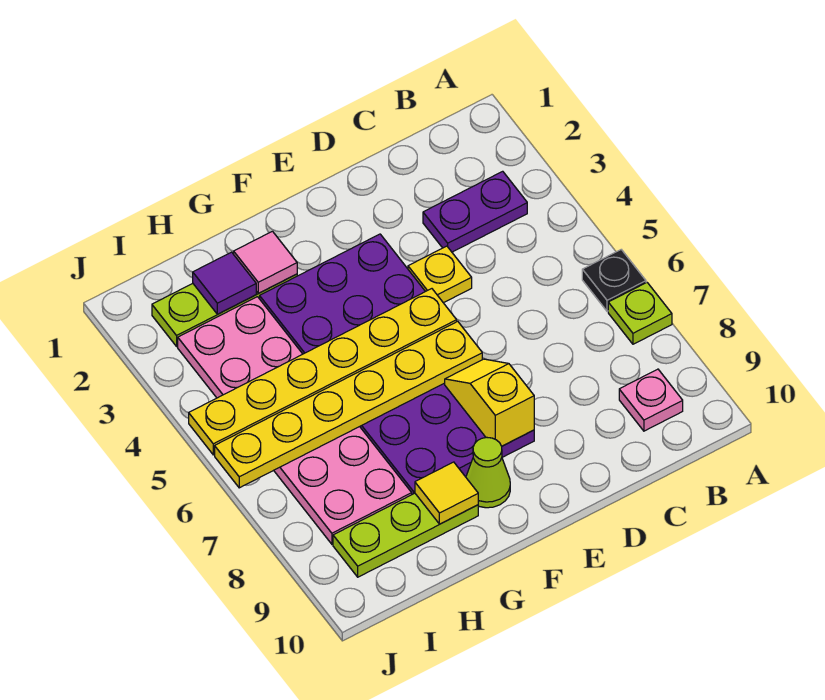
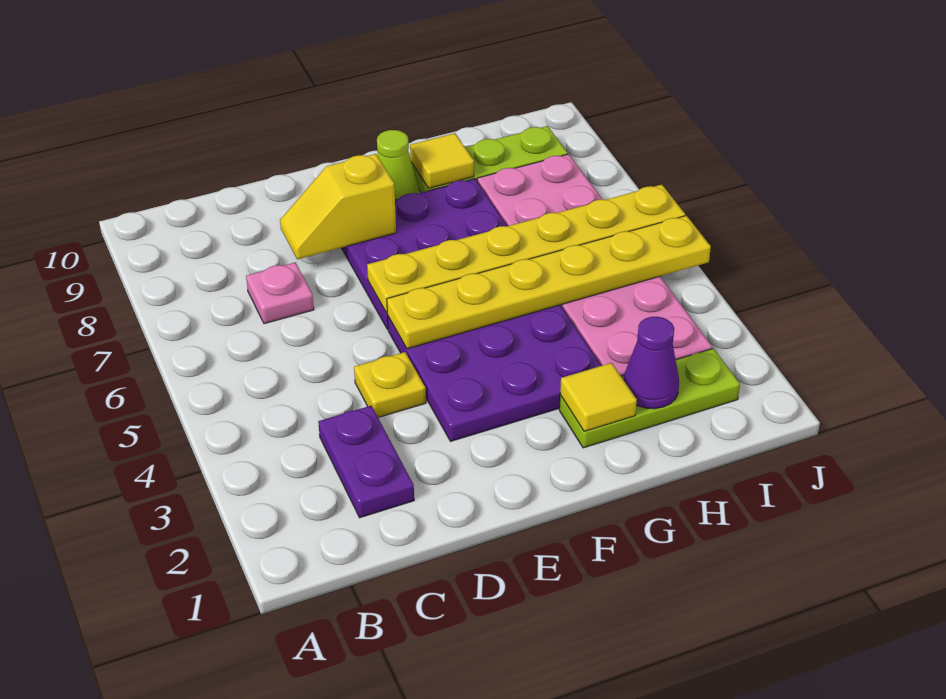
black plate A6 level 1 -> none
lime plate A7 level 1 -> none
purple plate B3:C3 level 1 -> purple plate C2:C3 level 1
pink plate B9 level 1 -> pink plate C7 level 1
yellow slope E7:E8 level 2 top 8 -> yellow slope D8:E8 level 2 top E
pink tile G2 level 2 -> yellow tile G2 level 2
purple tile H2 level 2 -> purple cone H2 level 2

